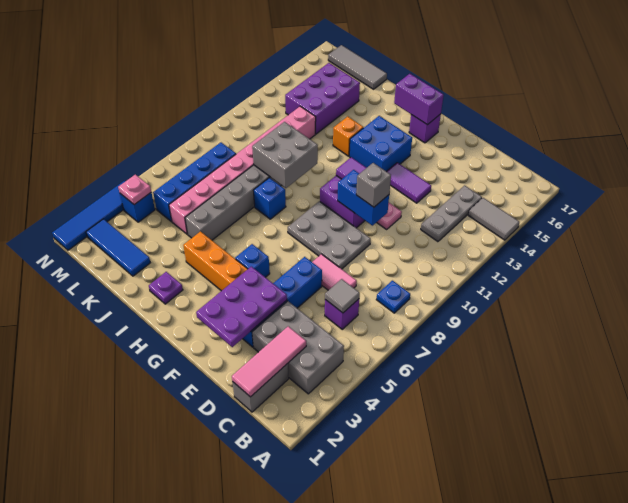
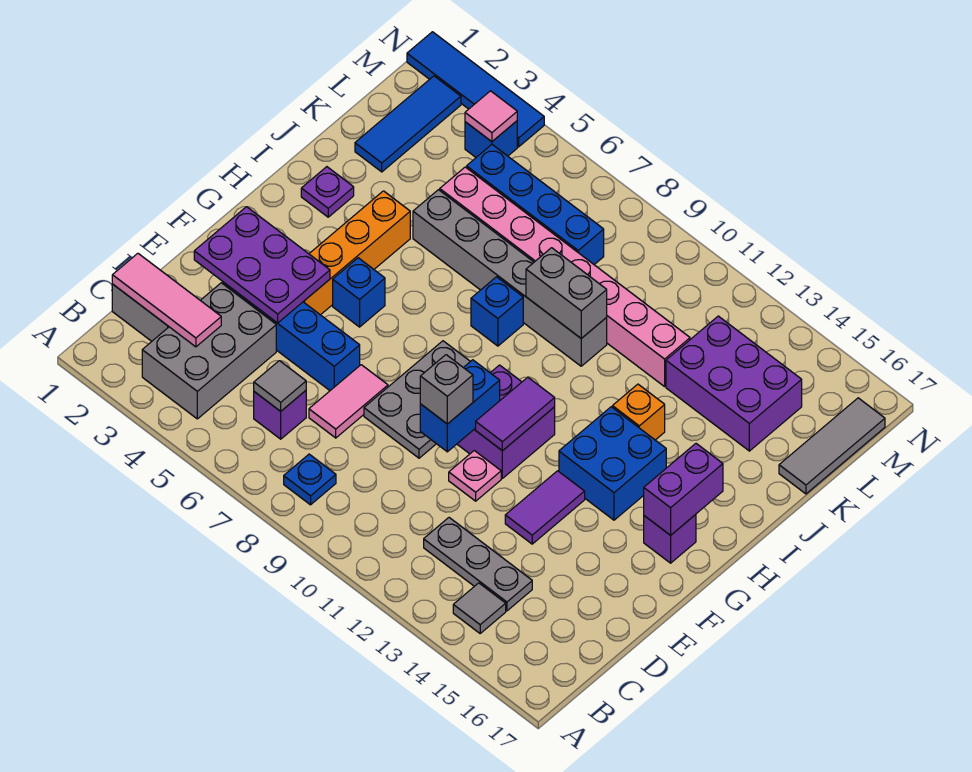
grey tile A14:B14 level 1 -> grey tile B14 level 1
grey brick I9:J10 level 2 -> grey brick J9:J10 level 2
pink plate M4 level 2 -> pink tile M4 level 2

